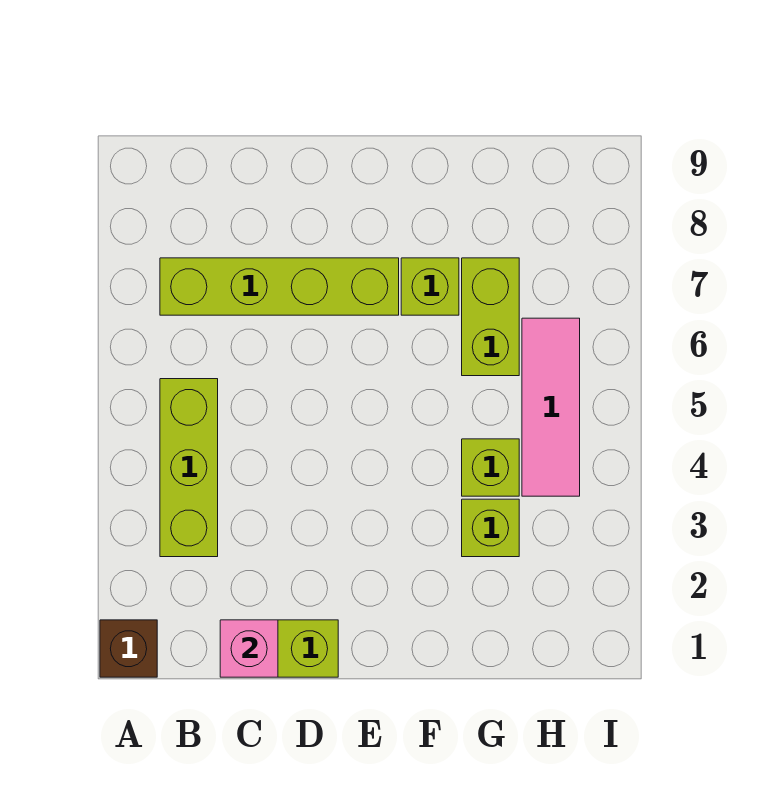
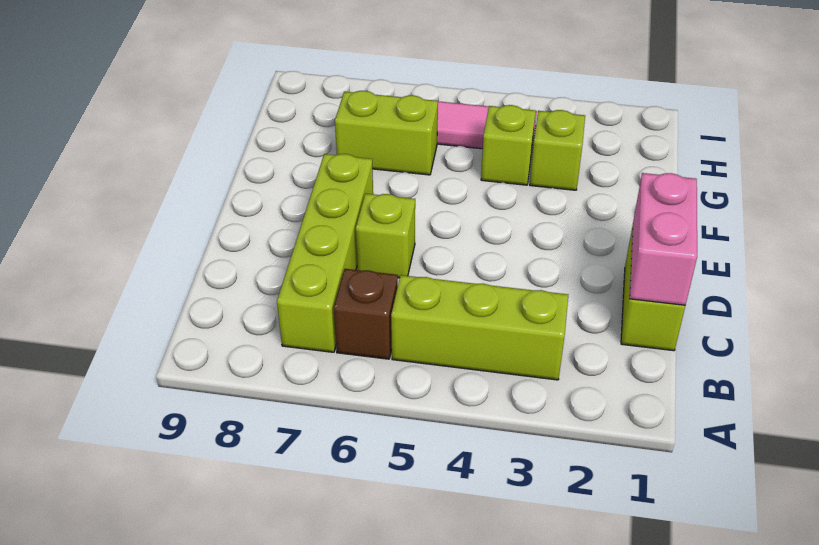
brown brick A1 level 1 -> brown brick B6 level 1
pink brick C1 level 2 -> pink brick C1:D1 level 2
lime brick F7 level 1 -> lime brick D6 level 1

